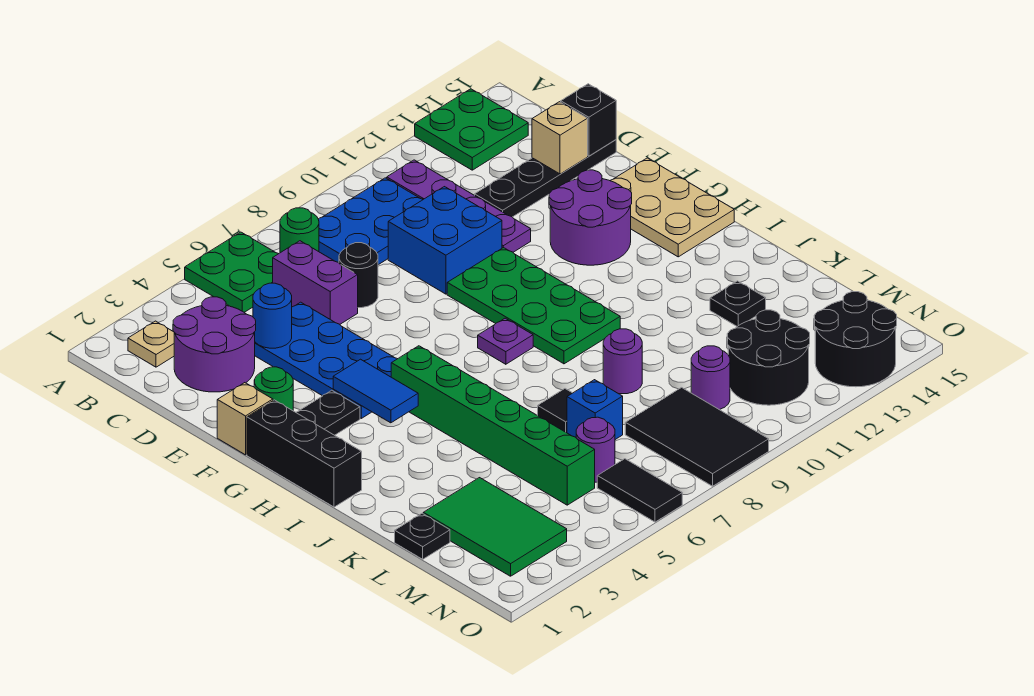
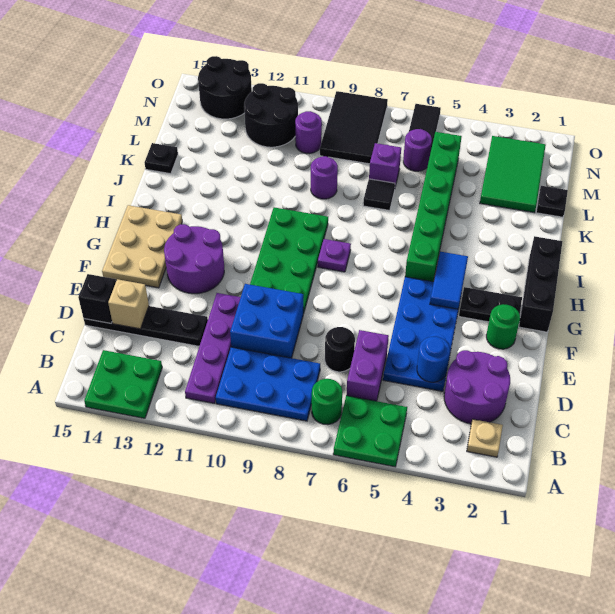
tan brick F1 level 1 -> none
black plate K13 level 1 -> black plate K15 level 1
blue brick L7 level 1 -> purple brick L7 level 1

